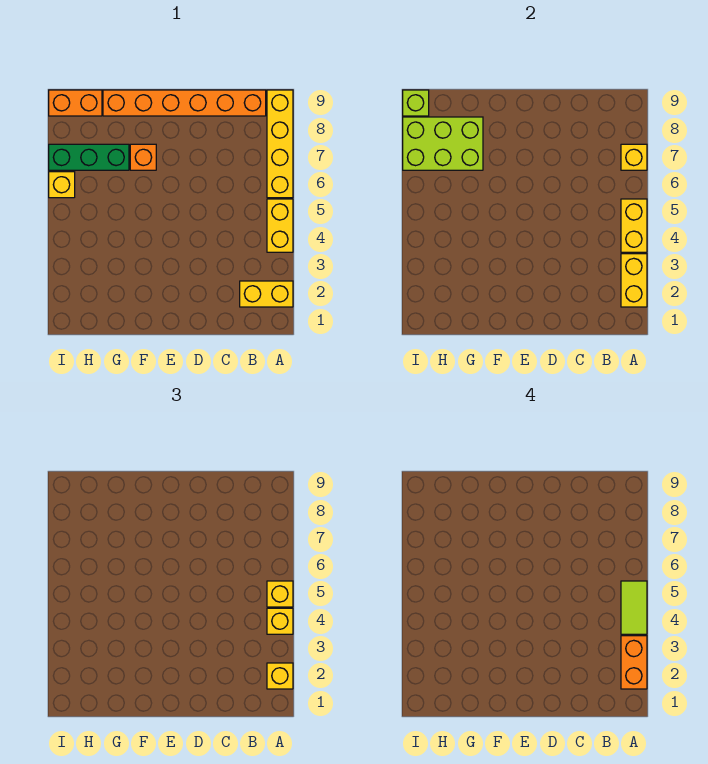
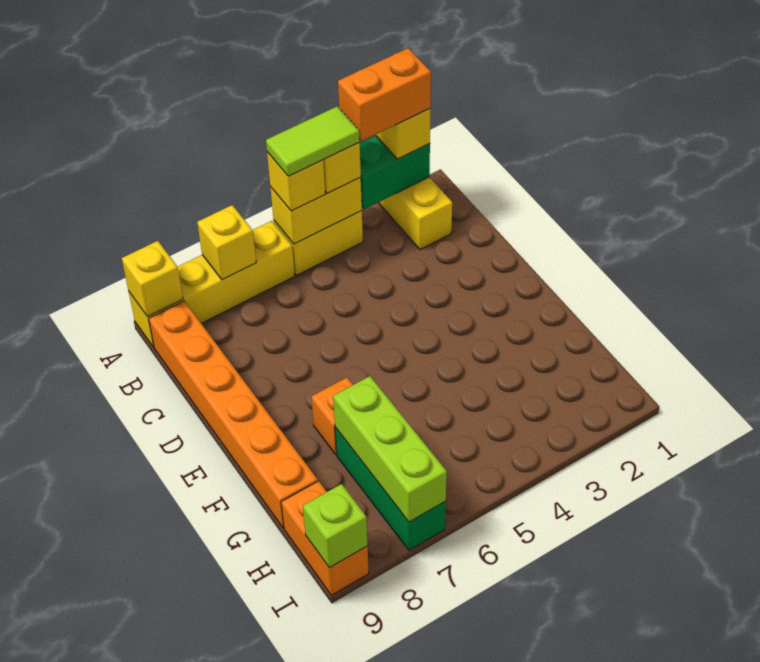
yellow brick A2:A3 level 2 -> green brick A2:A3 level 2
lime brick G7:I8 level 2 -> lime brick G7:I7 level 2
yellow brick I6 level 1 -> yellow brick A9 level 2

